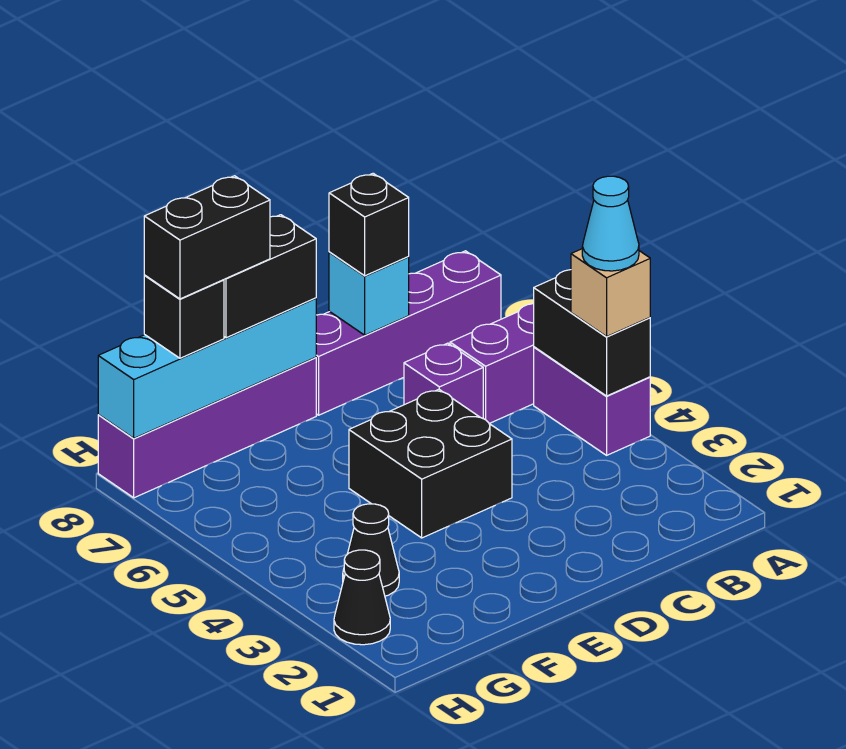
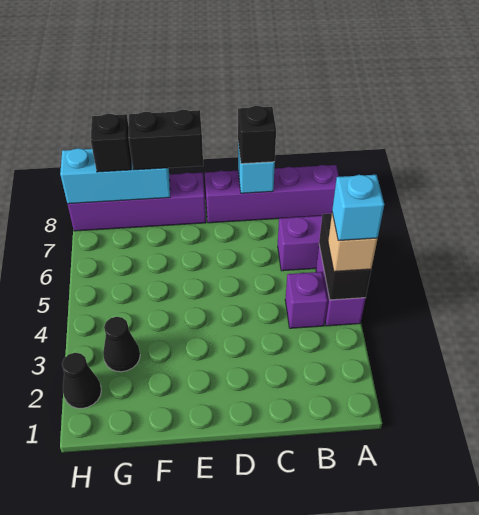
cyan cone A4 level 4 -> cyan brick A4 level 4
purple brick C6 level 1 -> purple brick B4 level 1
black brick D4:E5 level 1 -> none
cyan brick E8:H8 level 2 -> cyan brick F8:H8 level 2
black brick F8:G8 level 4 -> none

